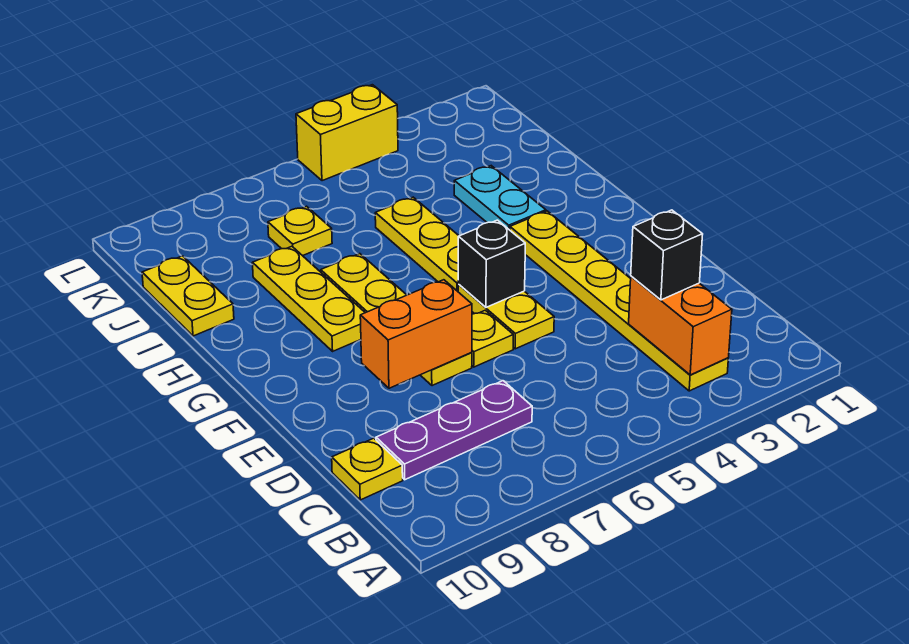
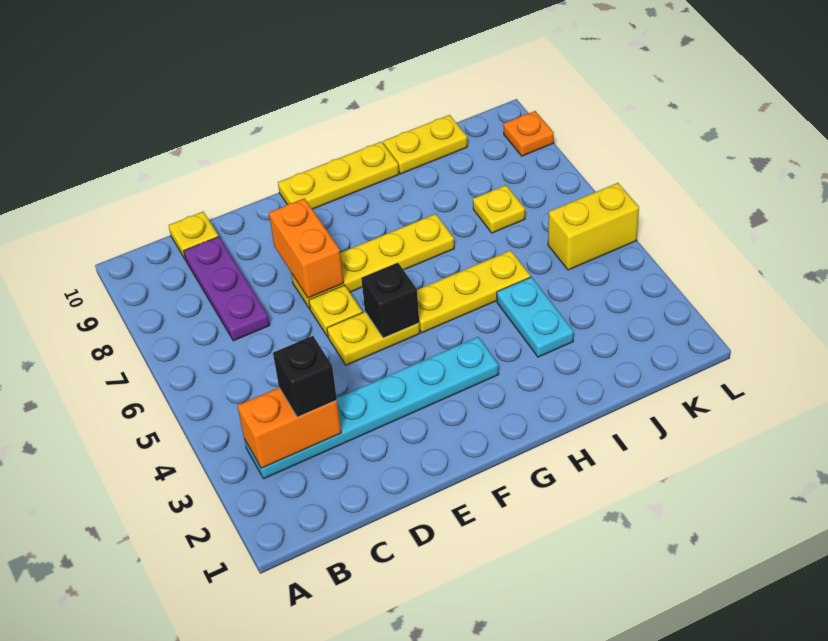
yellow plate B3:G3 level 1 -> cyan plate B3:G3 level 1
yellow plate G8:I8 level 1 -> yellow plate F10:H10 level 1
cyan plate H3:I3 level 1 -> cyan plate I3:I4 level 1
yellow brick L4:L5 level 1 -> yellow brick K5:L5 level 1
none -> orange plate L9 level 1

